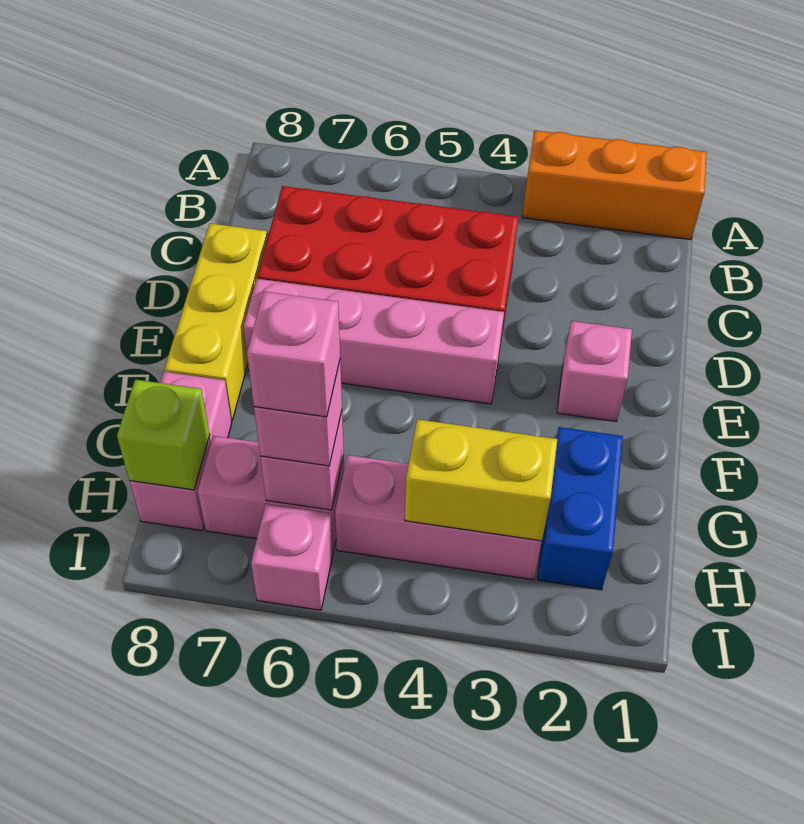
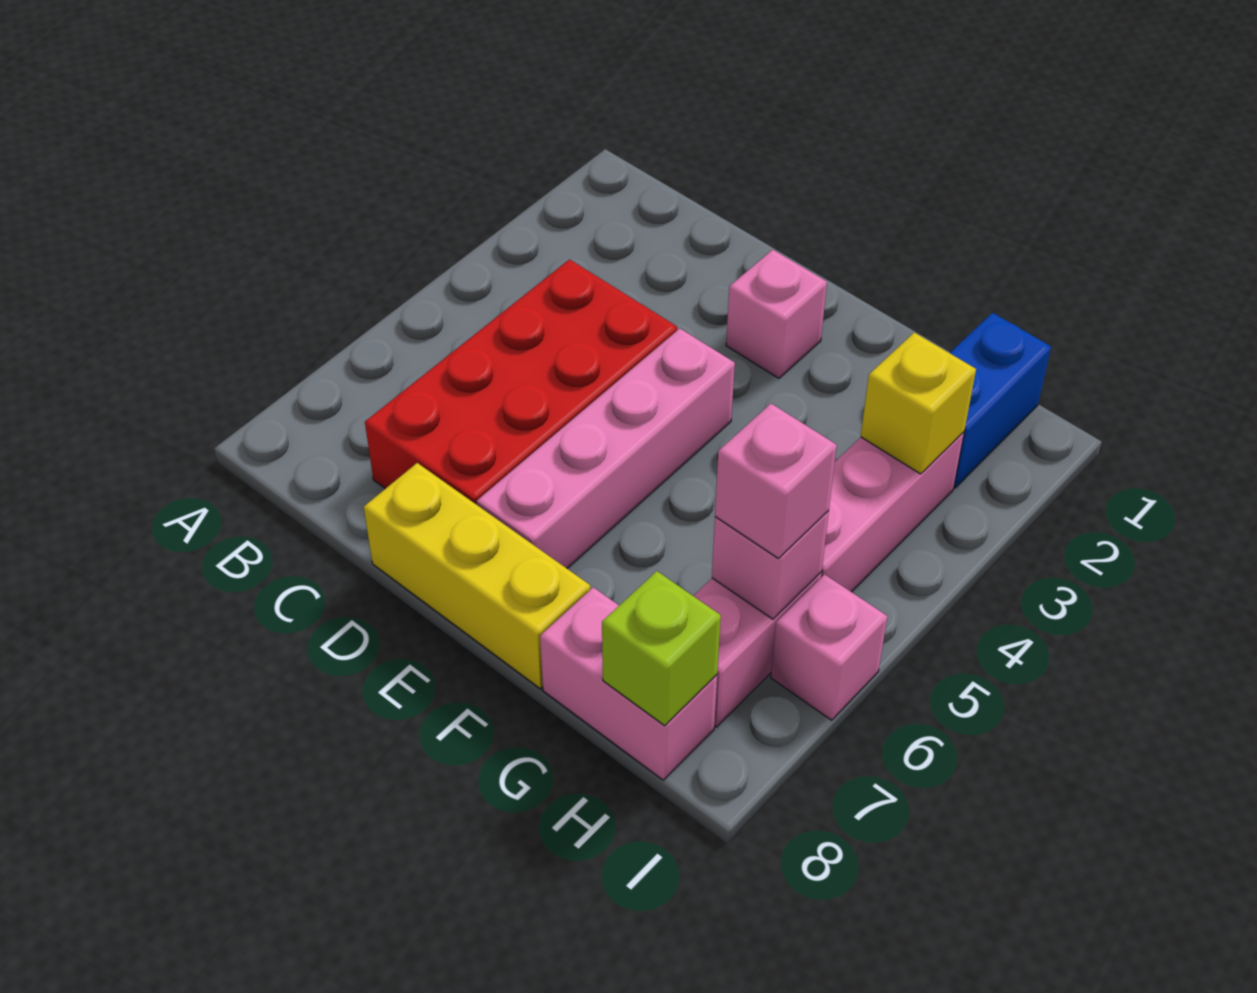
orange brick A1:A3 level 1 -> none
blue brick G2:H2 level 1 -> blue brick H1:H2 level 1
yellow brick H3:H4 level 2 -> yellow brick H3 level 2
pink brick H6 level 4 -> none

